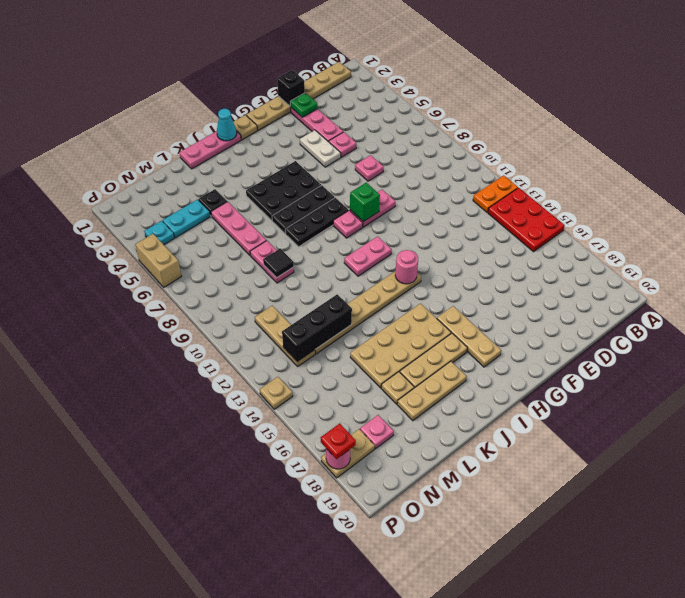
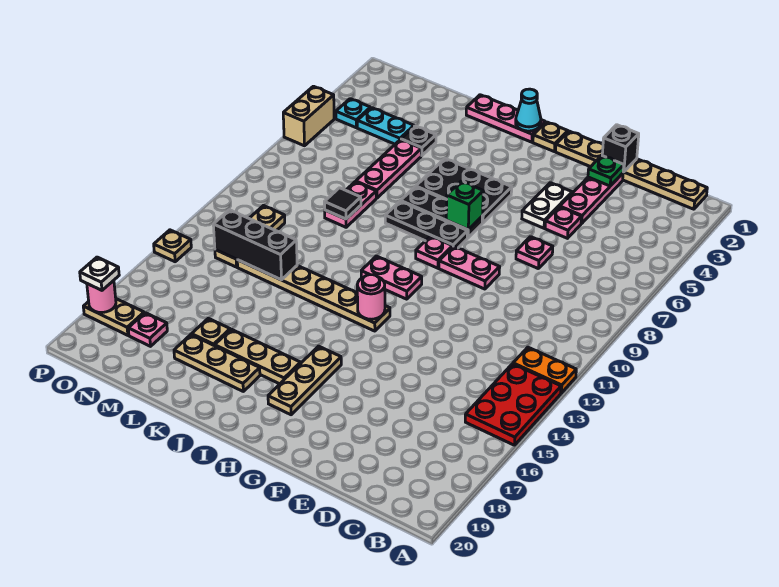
green brick G9 level 2 -> green brick H7 level 2
tan plate I15:L16 level 1 -> none
red plate P18 level 3 -> white plate P18 level 3

